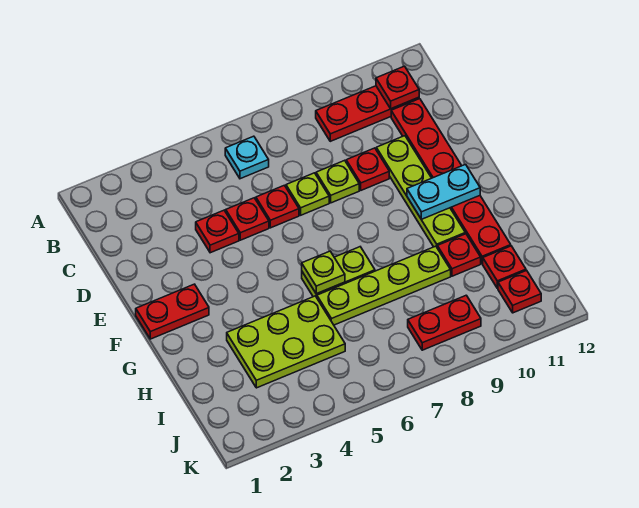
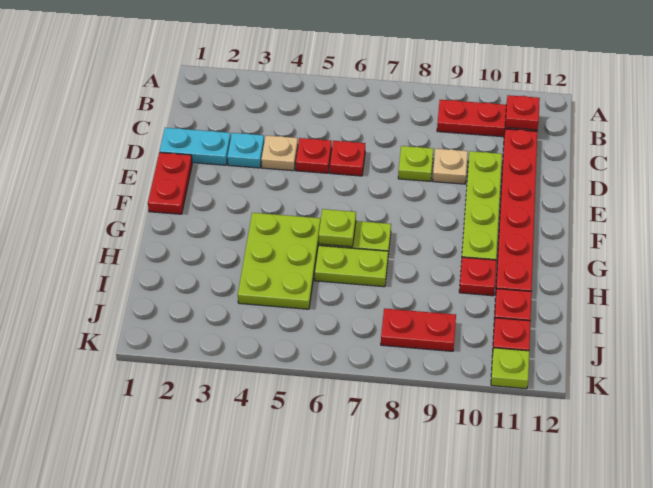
cyan plate B6 level 1 -> cyan plate D3 level 1
red plate D4 level 1 -> tan plate D4 level 1
lime plate D7 level 1 -> lime plate K11 level 1
red plate D9 level 1 -> tan plate D9 level 1
red plate F1:F2 level 1 -> red plate E1:F1 level 1
cyan plate F10:F11 level 2 -> cyan plate D1:D2 level 1
lime plate H3:I5 level 1 -> lime plate G4:I5 level 1
lime plate H6:H9 level 1 -> lime plate H6:H7 level 1

